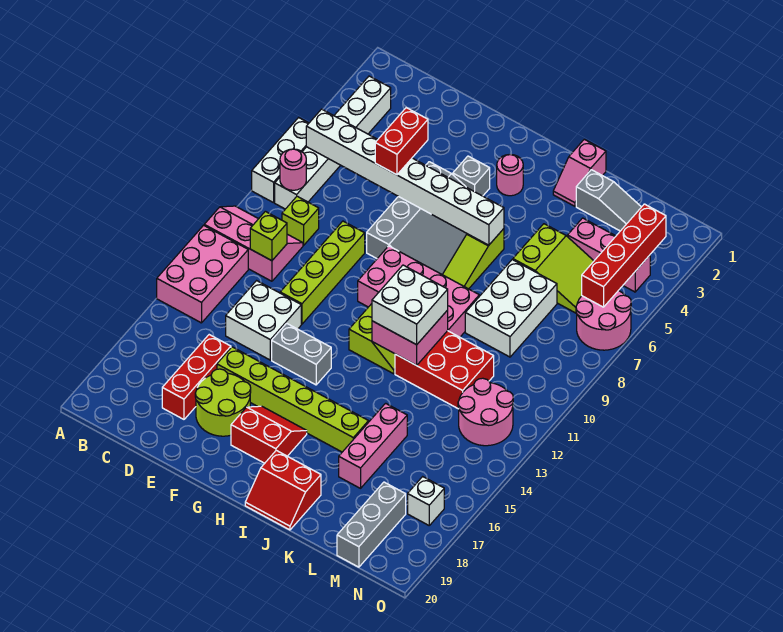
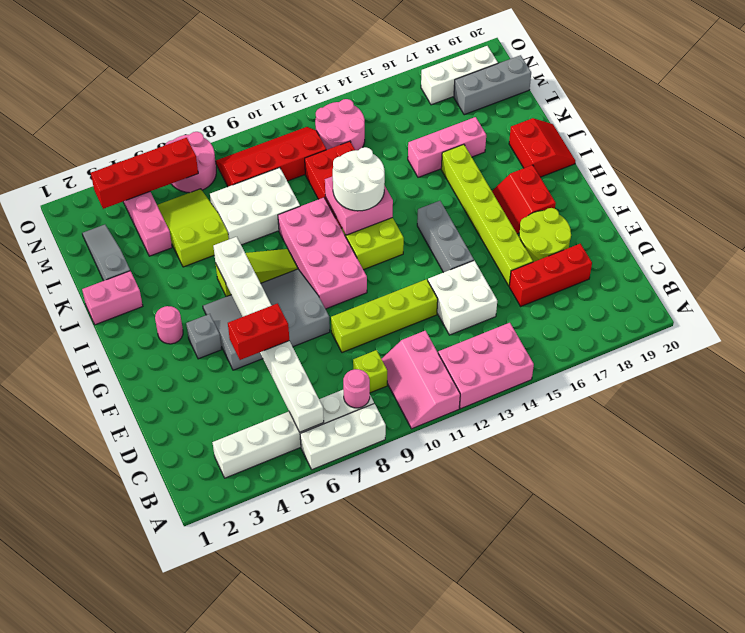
lime brick C11 level 2 -> none
grey brick F14:G14 level 1 -> grey brick F14:H14 level 1
white brick I11:J12 level 3 -> white round brick I11:J12 level 3
pink slope J1:J2 level 1 top 1 -> pink brick J1:J2 level 1
none -> red slope M8:N11 level 1 top M
white brick N17 level 1 -> white brick N17:N19 level 1

